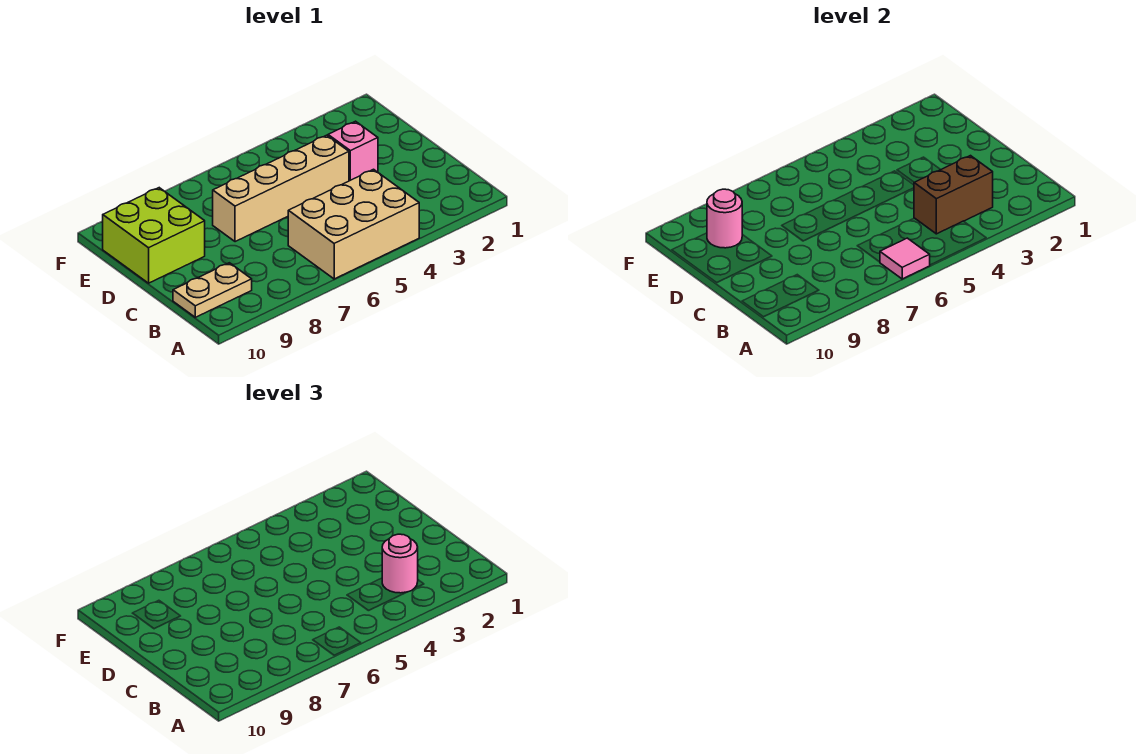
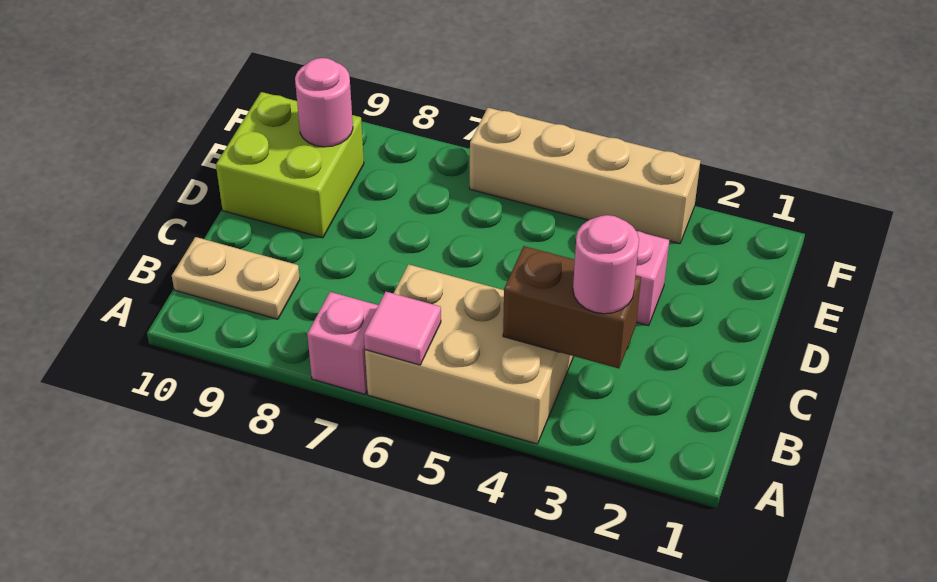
none -> pink brick A7 level 1
tan brick D4:D7 level 1 -> tan brick F3:F6 level 1

